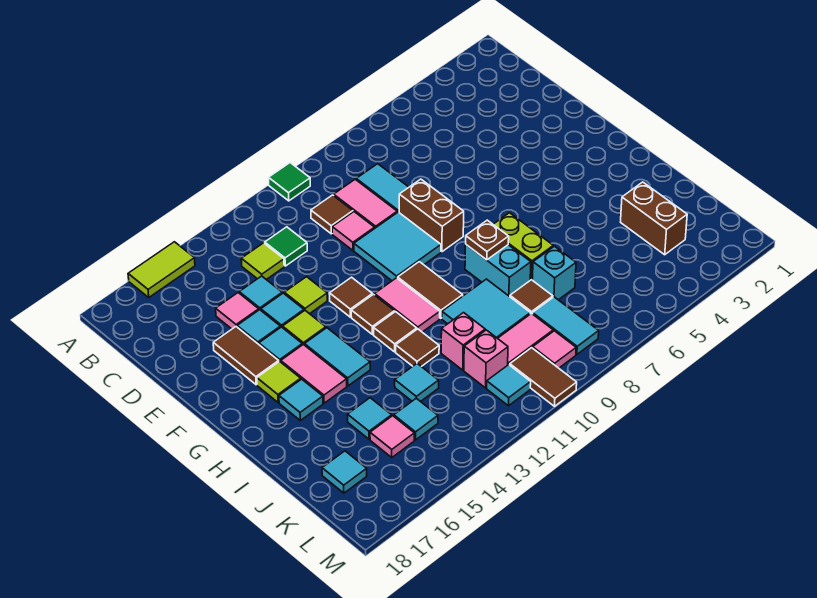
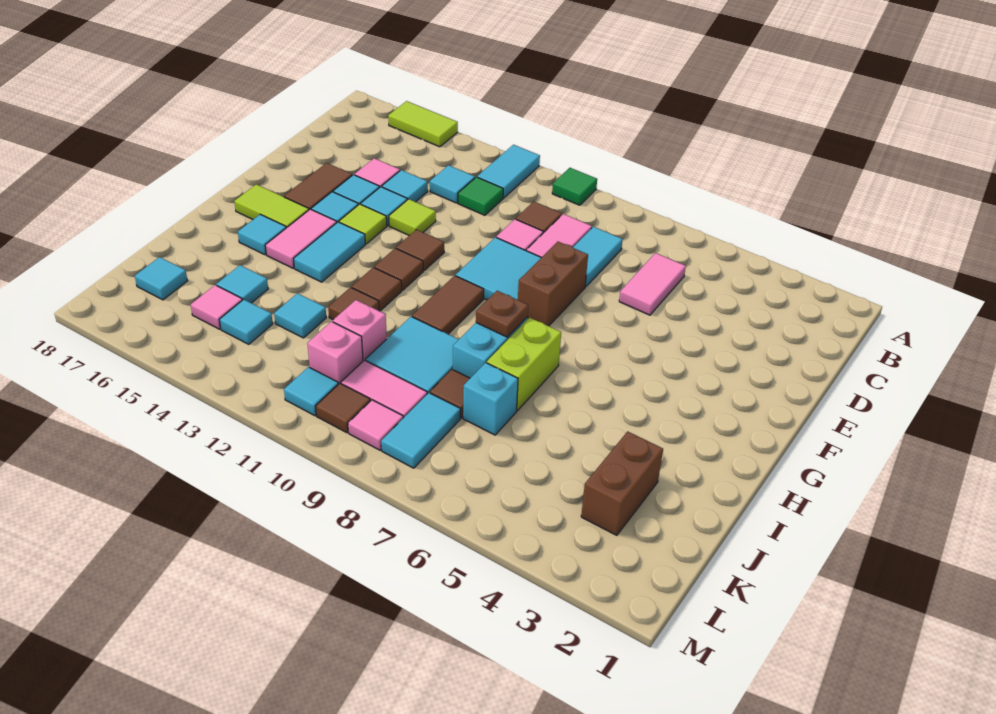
none -> cyan tile A12:B12 level 1
lime tile C13 level 1 -> cyan tile C13 level 1
pink tile G11:H11 level 1 -> pink tile C6:D6 level 1
lime tile G16 level 1 -> lime tile G16:G17 level 1
brown tile L10:M10 level 1 -> brown tile L10 level 1

